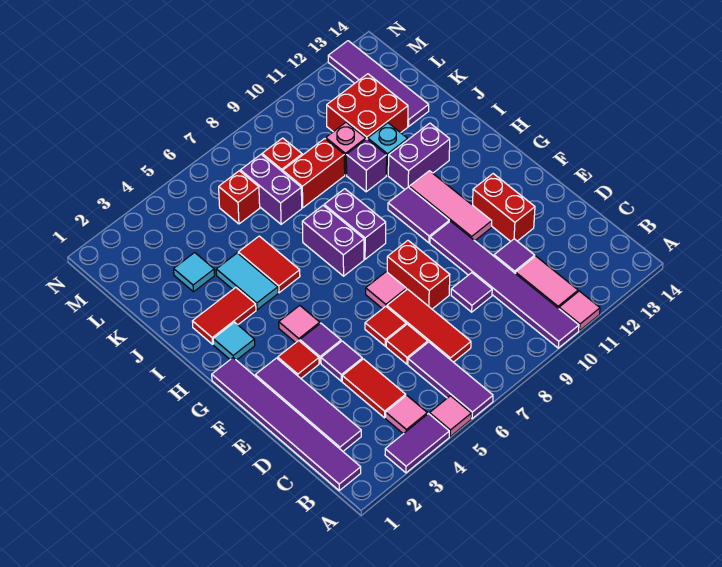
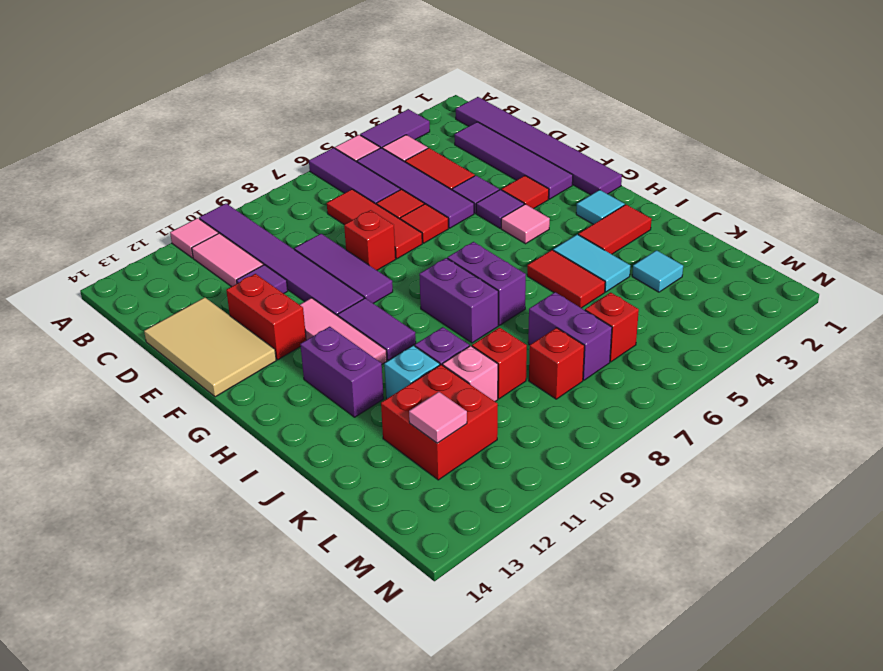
purple tile D9 level 1 -> purple tile D9:F9 level 1
none -> tan tile D13:F14 level 1
red brick E8:F8 level 1 -> red brick E8 level 1
pink tile F7 level 1 -> pink tile L12 level 2
purple brick I11:I12 level 1 -> purple brick H12:I12 level 1
red brick K8:K9 level 1 -> red brick K9 level 1
purple tile K13:N13 level 1 -> purple tile B5:E5 level 1

